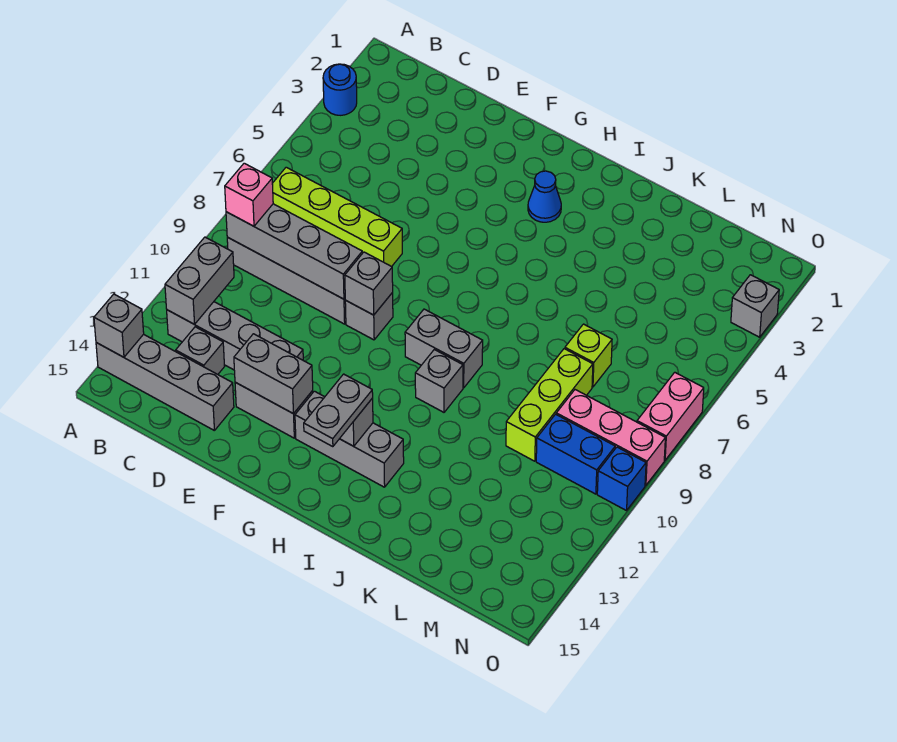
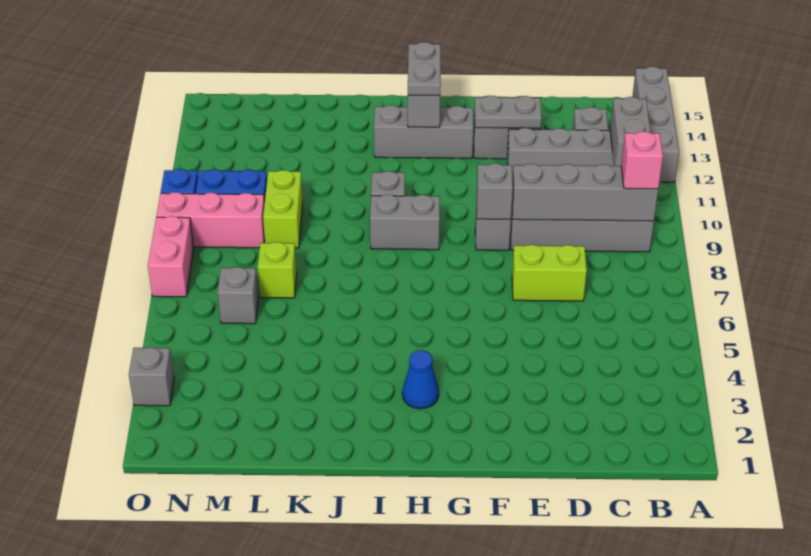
blue round brick A3 level 1 -> none
grey brick A14:D14 level 1 -> grey brick A12:A15 level 1
grey brick A14 level 2 -> grey brick M6 level 1
lime brick B7:E7 level 1 -> lime brick D7:E7 level 1
grey brick E13:F13 level 2 -> grey plate E13:F13 level 2
lime brick L8:L10 level 1 -> lime brick L9:L10 level 1

